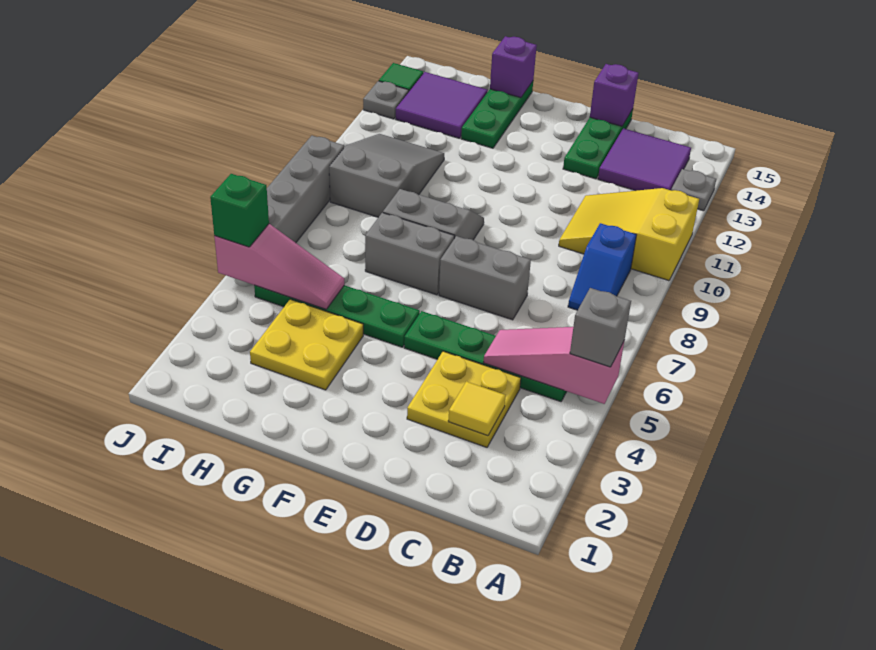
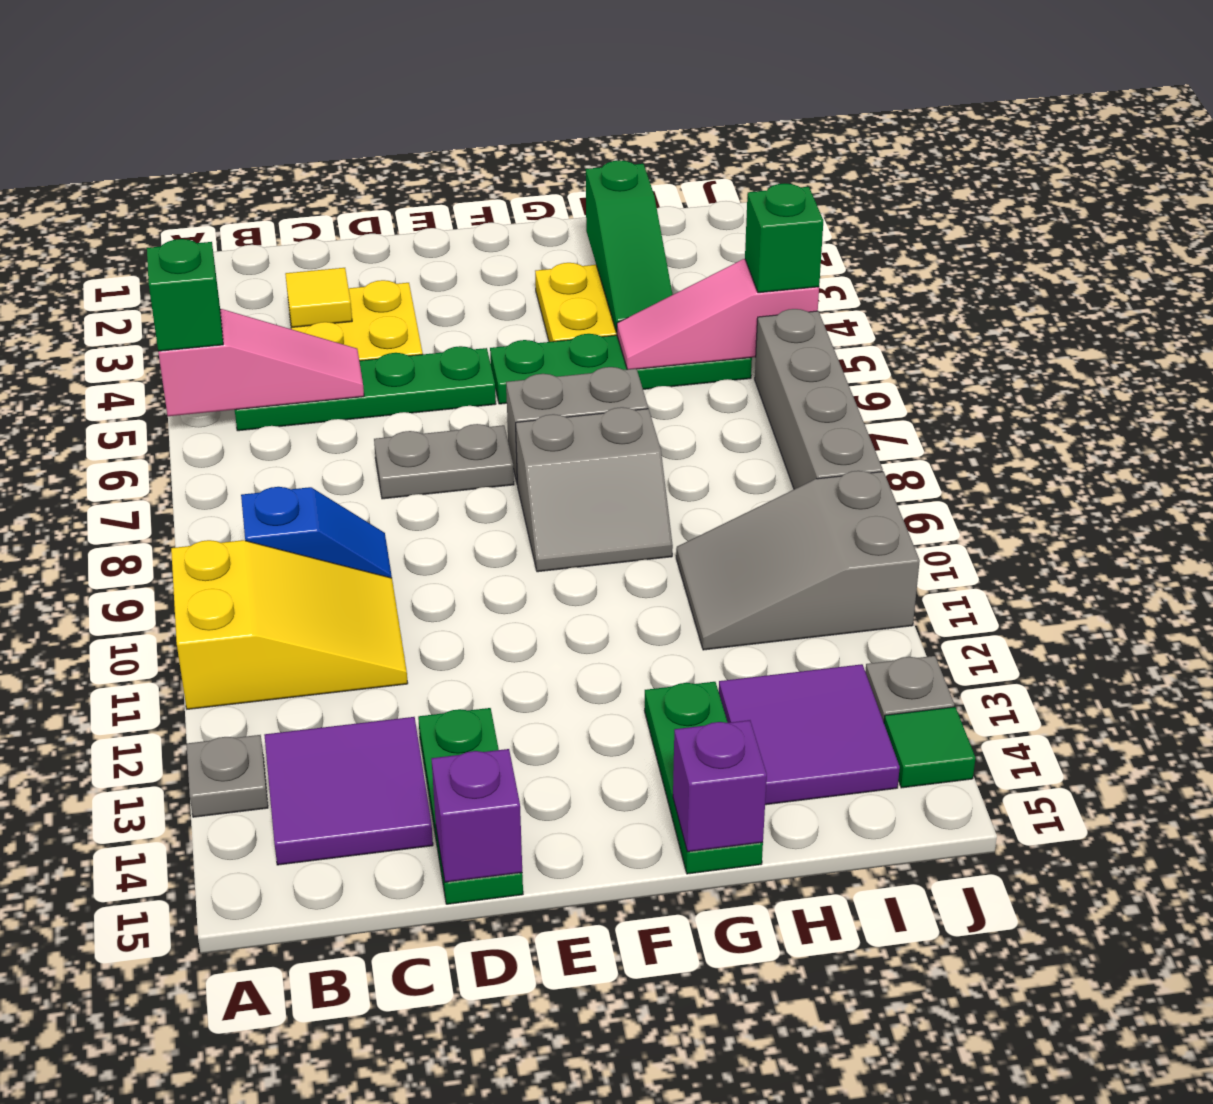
grey brick A5 level 3 -> green brick A5 level 3
blue slope B8:B9 level 1 top 9 -> blue slope B9:C9 level 1 top B
grey brick D7:E7 level 1 -> grey plate D7:E7 level 1
none -> green slope H2:H4 level 2 top 2
grey slope H9:I11 level 1 top 9 -> grey slope H10:J11 level 1 top J

